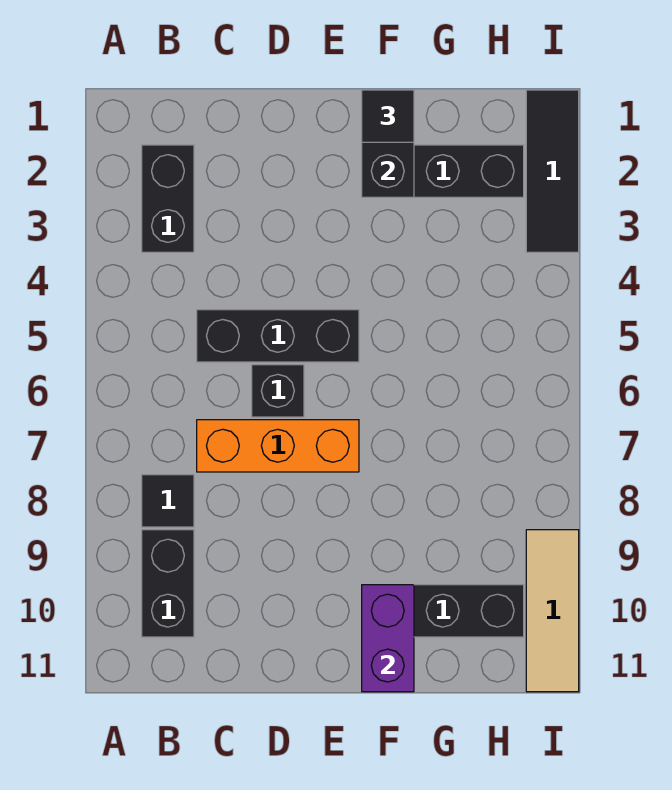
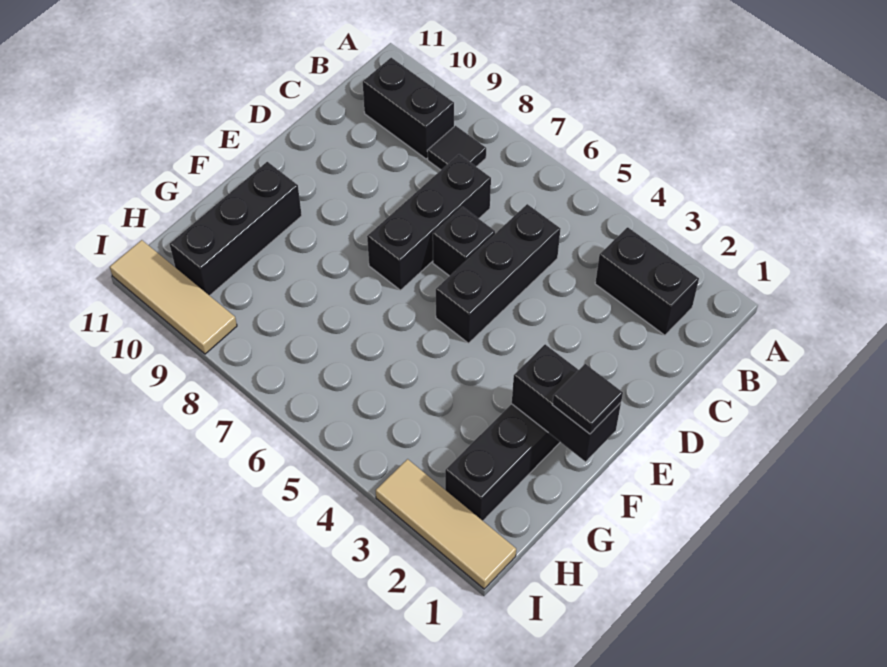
orange brick C7:E7 level 1 -> black brick C7:E7 level 1
purple brick F10:F11 level 2 -> none
black tile I1:I3 level 1 -> tan tile I1:I3 level 1

